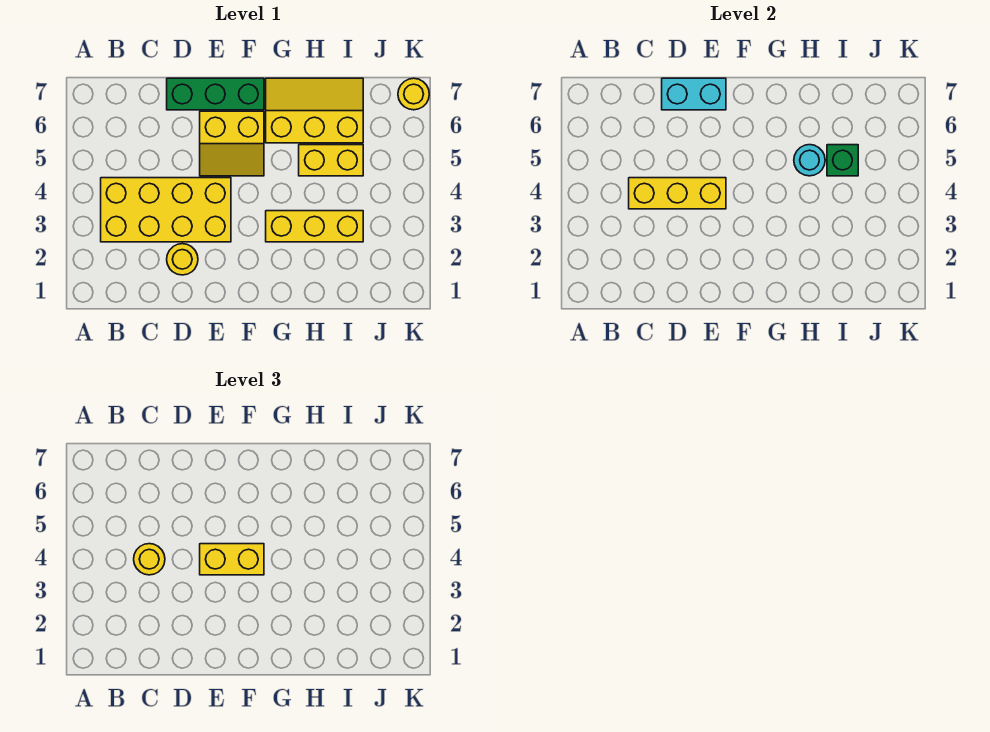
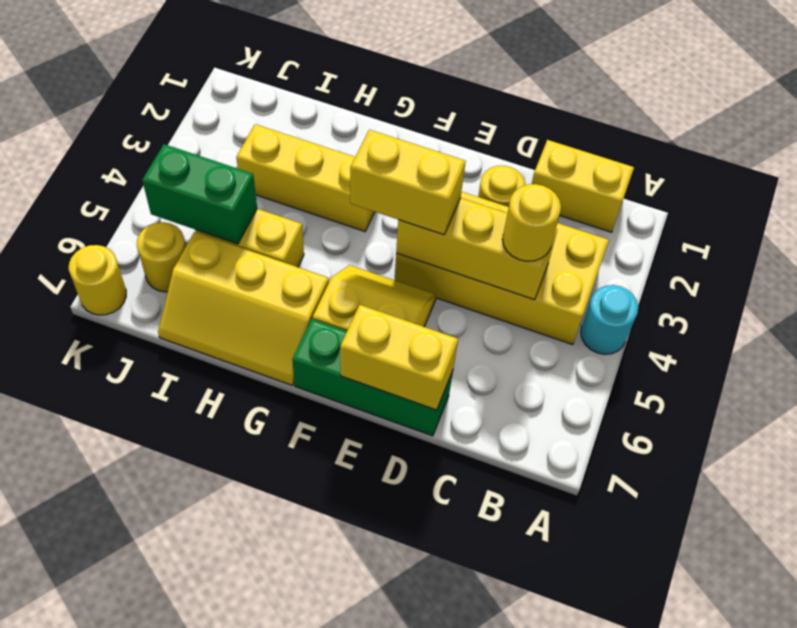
none -> yellow brick B1:C1 level 1
cyan brick D7:E7 level 2 -> yellow brick D7:E7 level 2
cyan round brick H5 level 2 -> cyan round brick A4 level 1
green brick I5 level 2 -> green brick I5:J5 level 2
none -> yellow round brick J6 level 1

